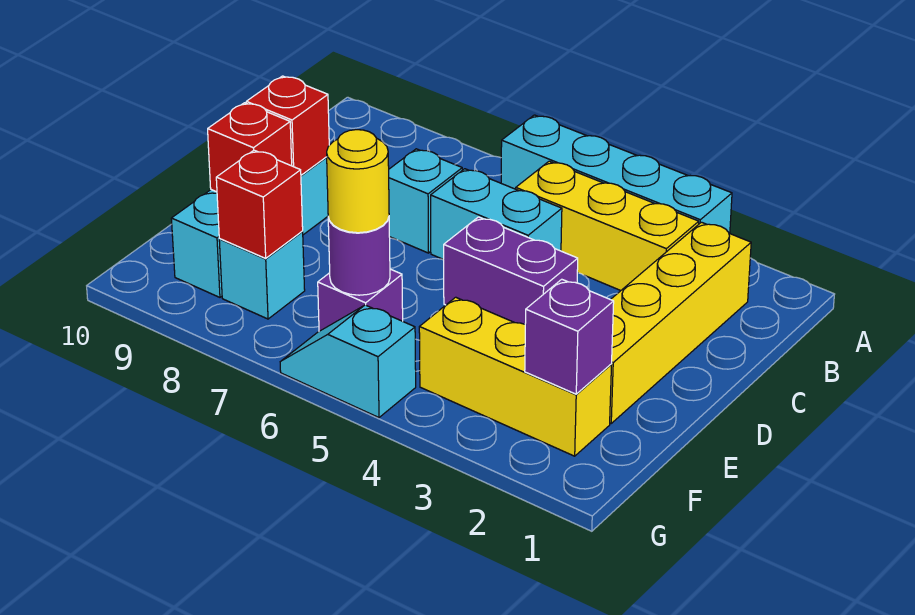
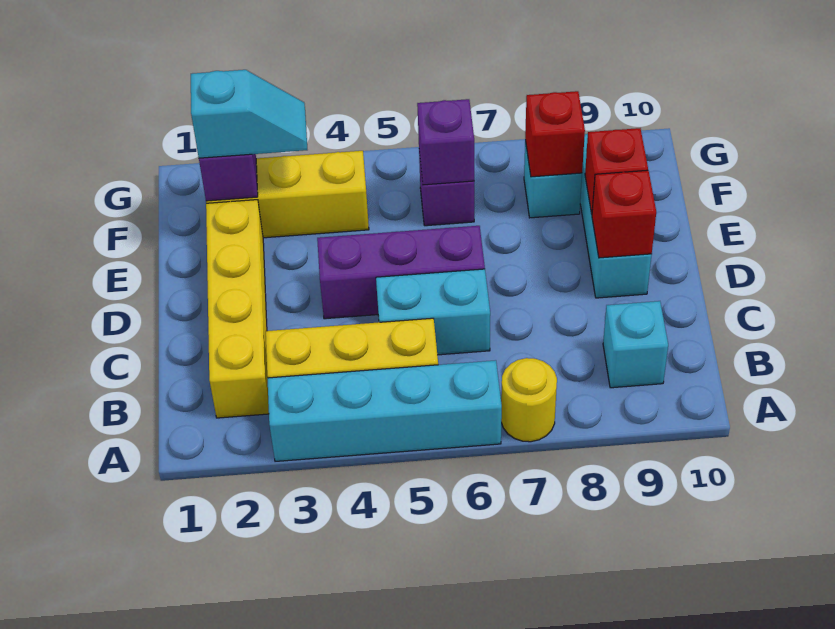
cyan brick C7 level 1 -> cyan brick B9 level 1
purple brick D4:D5 level 1 -> purple brick D4:D6 level 1
purple round brick F6 level 2 -> purple brick F6 level 2
yellow round brick F6 level 3 -> yellow round brick A7 level 1
cyan slope G5:G6 level 1 top 5 -> cyan slope F2:F3 level 3 top 2

